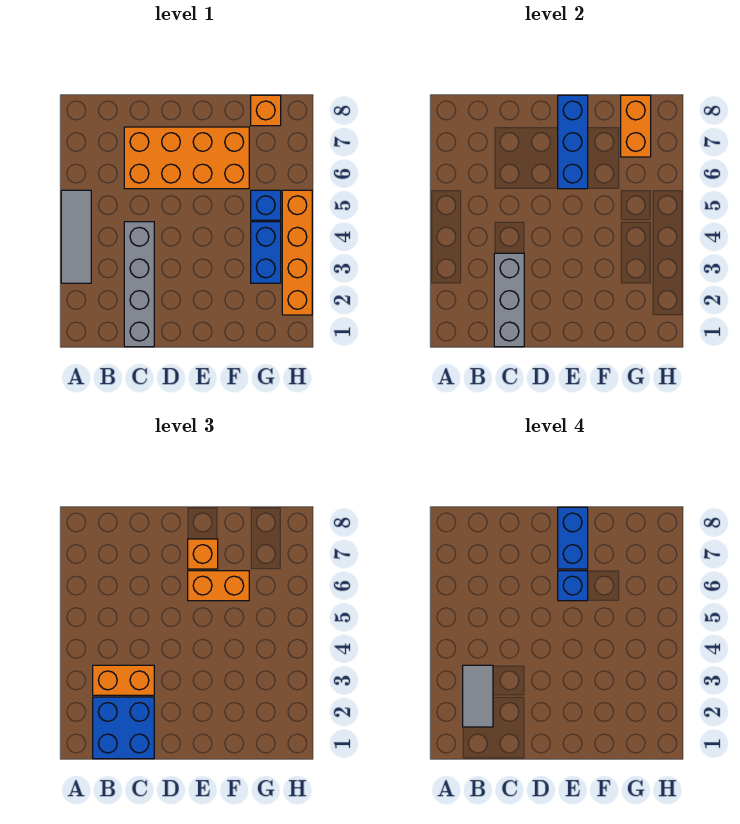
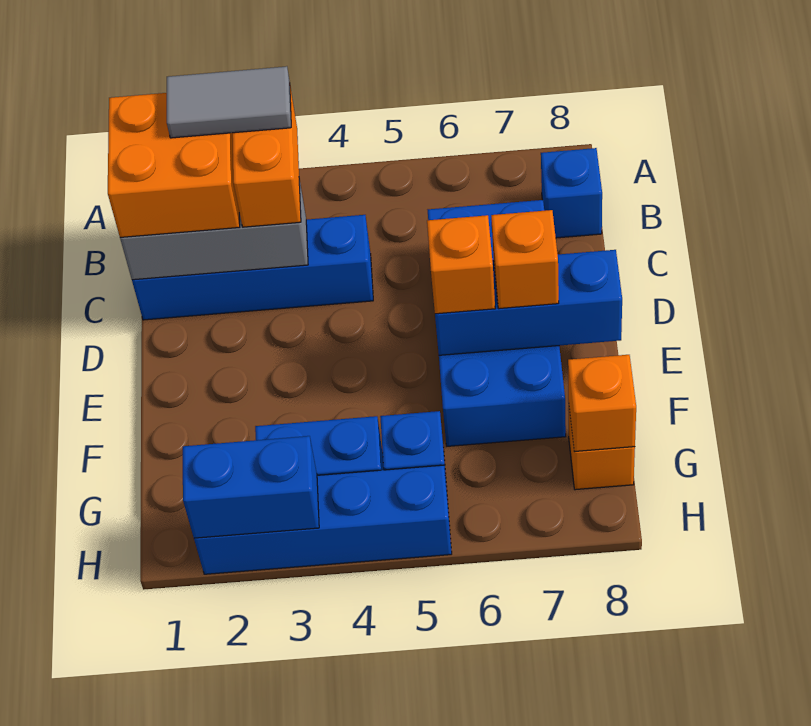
grey tile A3:A5 level 1 -> none
blue brick B1:C2 level 3 -> orange brick B1:C2 level 3
grey brick C1:C4 level 1 -> blue brick C1:C4 level 1
orange brick C6:F7 level 1 -> blue brick C6:F7 level 1
orange brick E6:F6 level 3 -> orange brick E6 level 3
blue brick E6 level 4 -> blue brick B8 level 1
blue brick E7:E8 level 4 -> blue brick H2:H3 level 2
orange brick G7:G8 level 2 -> orange brick G8 level 2
orange brick H2:H5 level 1 -> blue brick H2:H5 level 1

